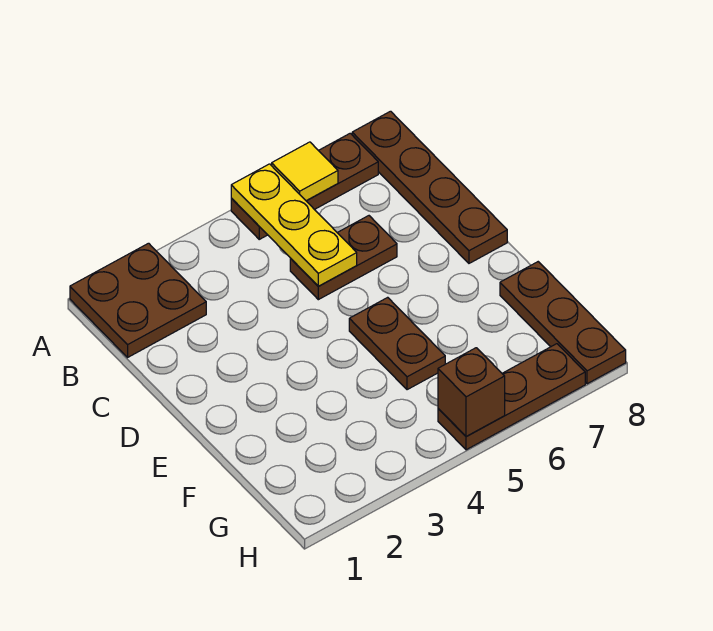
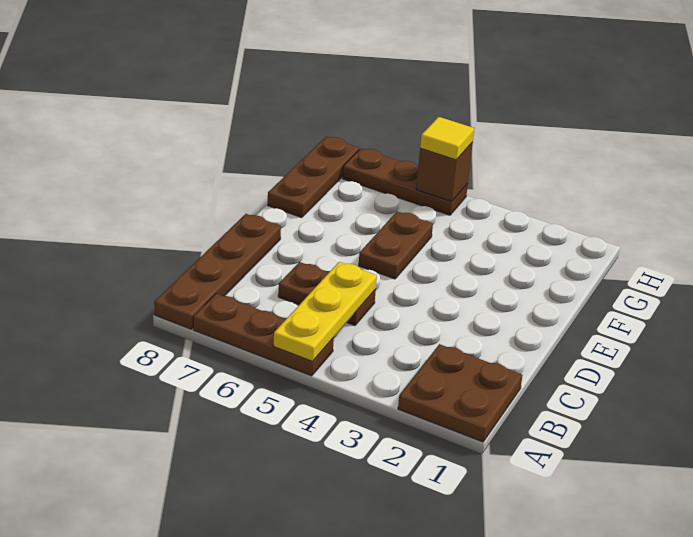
yellow tile A6 level 2 -> yellow tile H5 level 3

